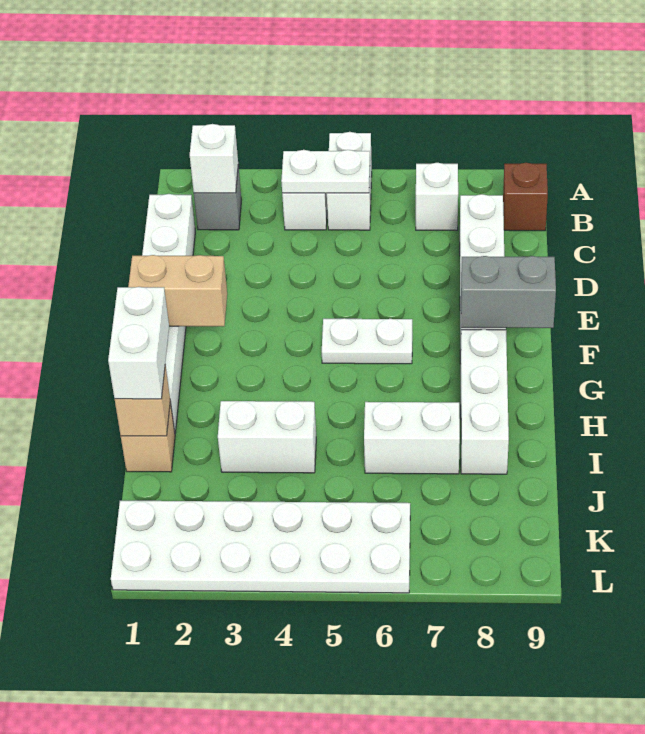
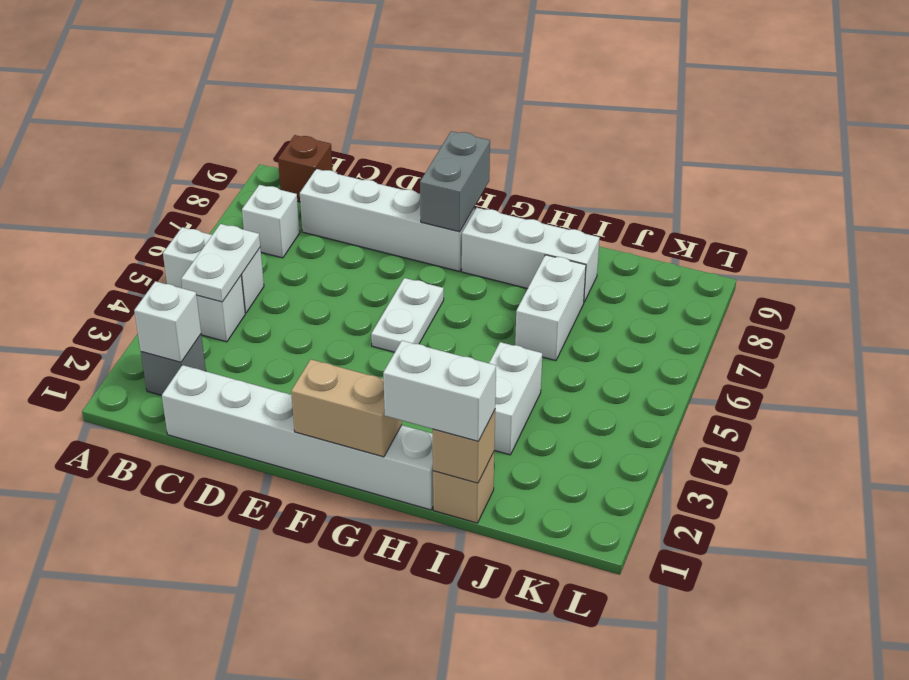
tan brick F1:F2 level 2 -> tan brick F1:G1 level 2
white plate K1:L6 level 1 -> none

